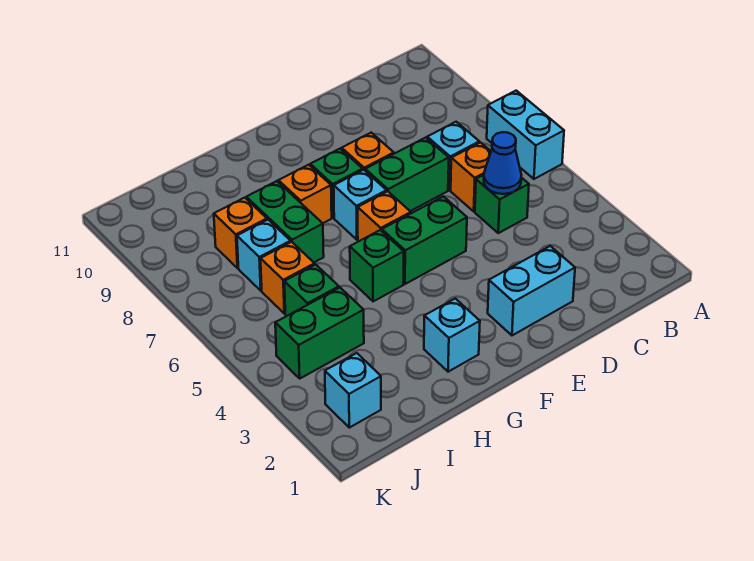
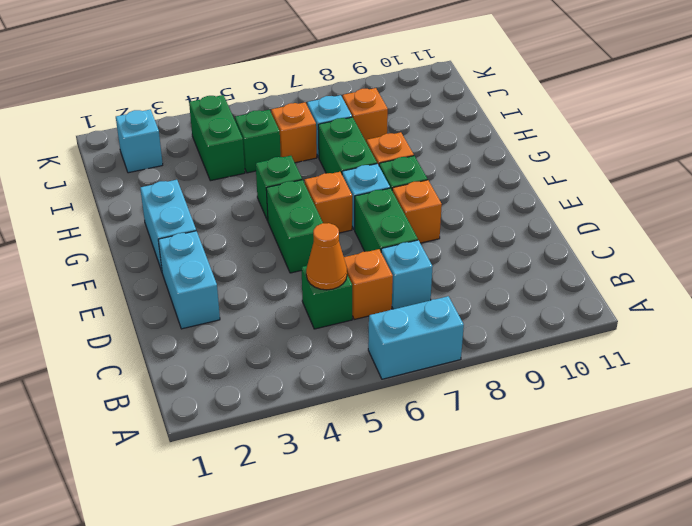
blue cone C5 level 2 -> orange cone C5 level 2
cyan brick G2 level 1 -> cyan brick F2:G2 level 1
green brick H7:H8 level 1 -> green brick G7:H7 level 1

